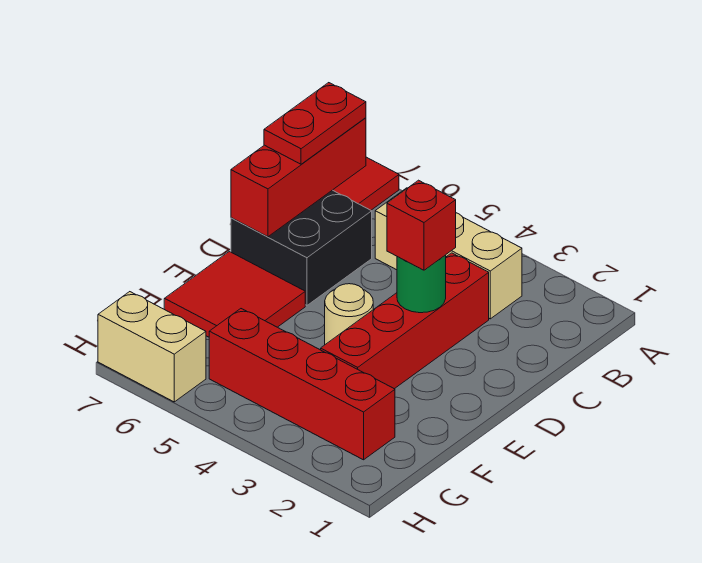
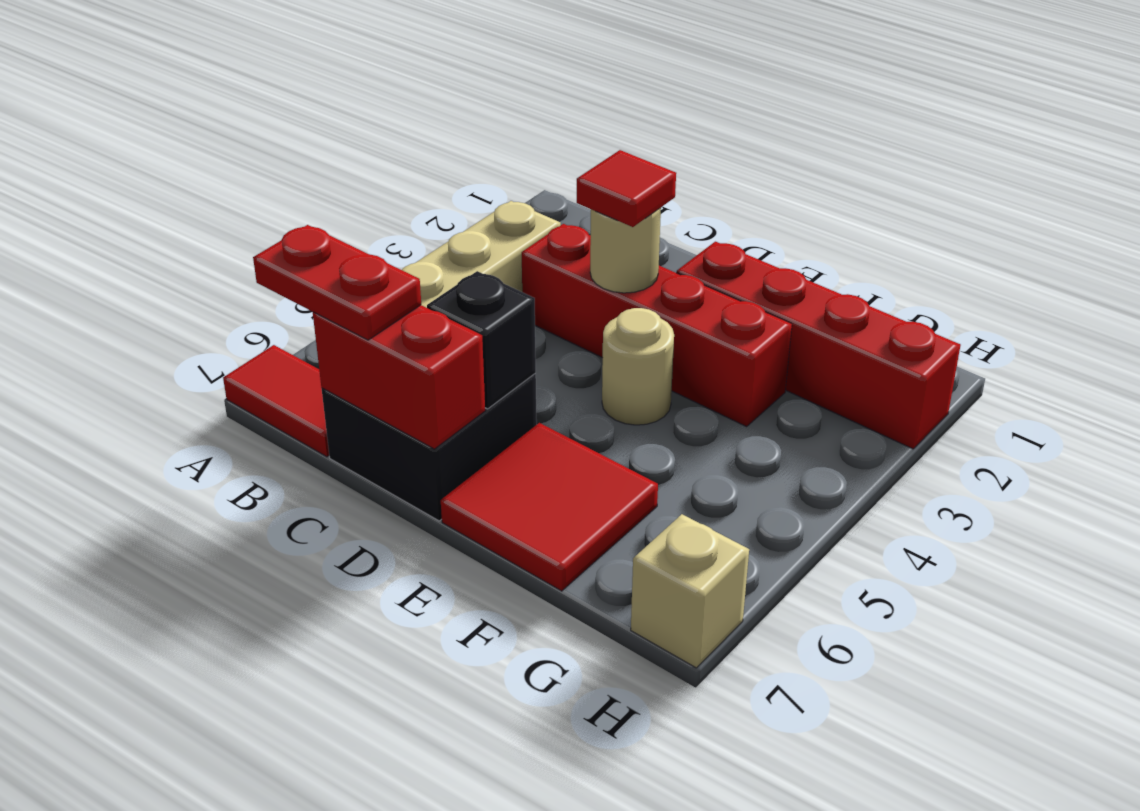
red brick B7:D7 level 2 -> red brick C7:D7 level 2
green round brick D3 level 2 -> tan round brick D3 level 2
red brick D3 level 3 -> red tile D3 level 3
none -> black brick D6 level 2
red brick G2:G5 level 1 -> red brick E2:H2 level 1
tan brick H6:H7 level 1 -> tan brick H7 level 1

